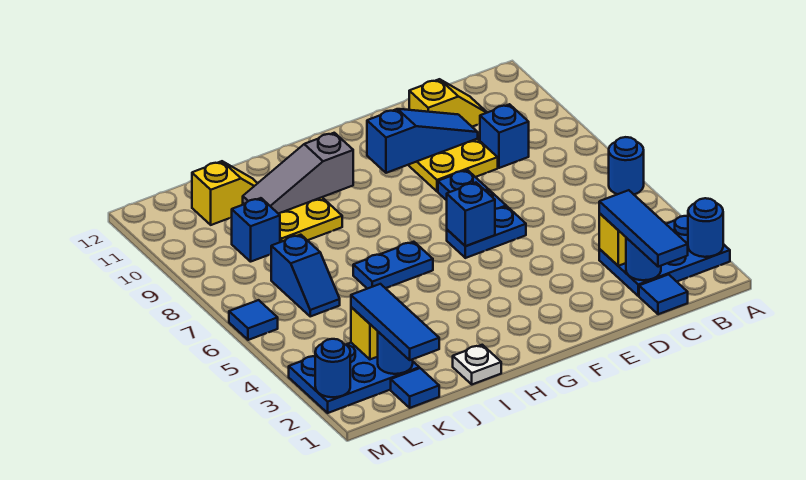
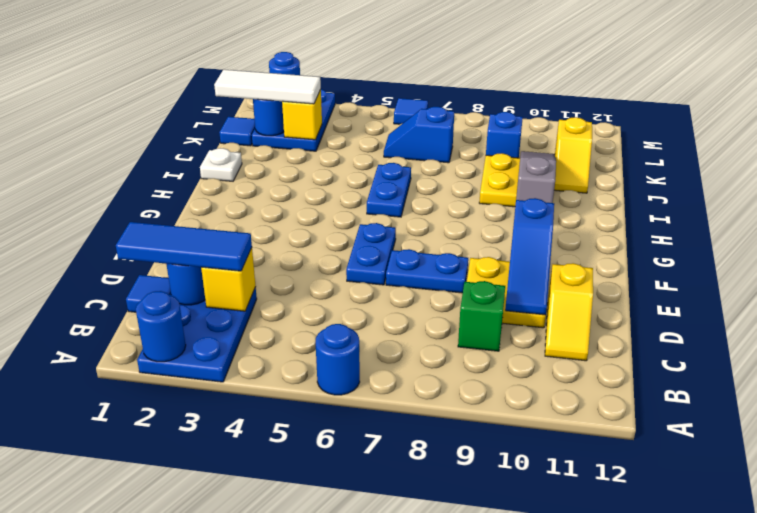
blue brick C9 level 1 -> green brick C9 level 1
blue brick F6 level 2 -> none
blue tile K1:K3 level 3 -> white tile K1:K3 level 3

